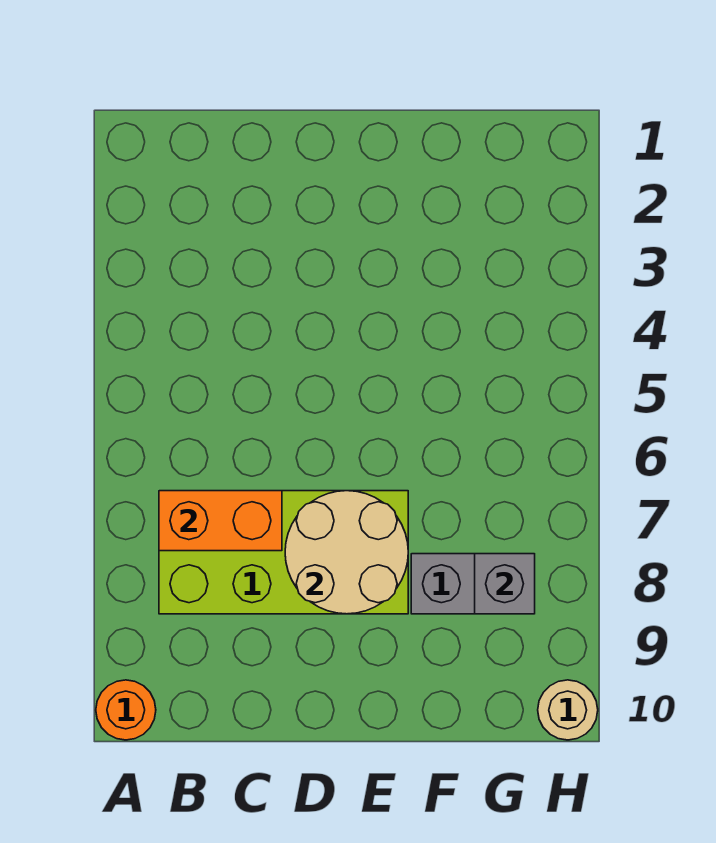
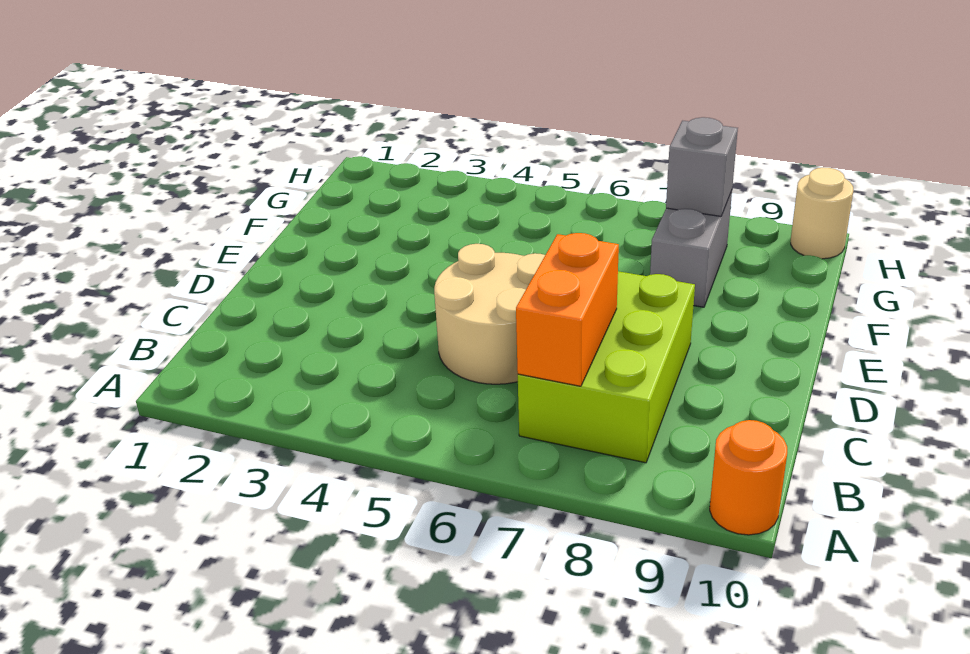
lime brick B7:E8 level 1 -> lime brick B7:D8 level 1
tan round brick D7:E8 level 2 -> tan round brick C5:D6 level 1

